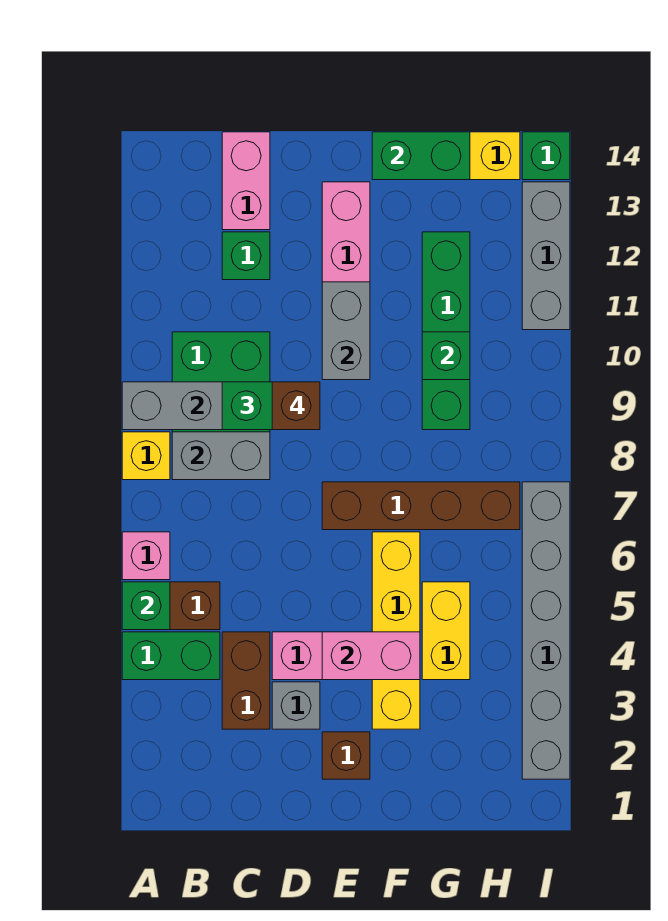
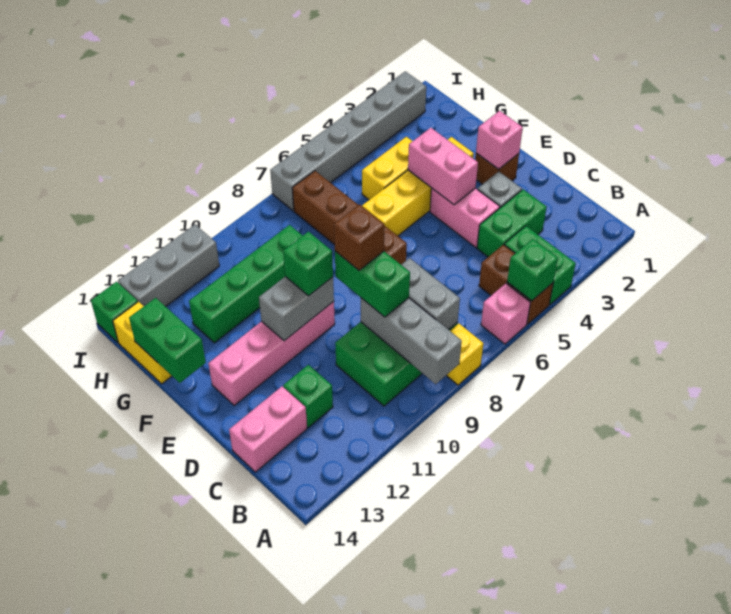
brown brick C3:C4 level 1 -> green brick C3:C4 level 1
none -> pink brick E2 level 2
green brick G10 level 2 -> green brick E10 level 3

